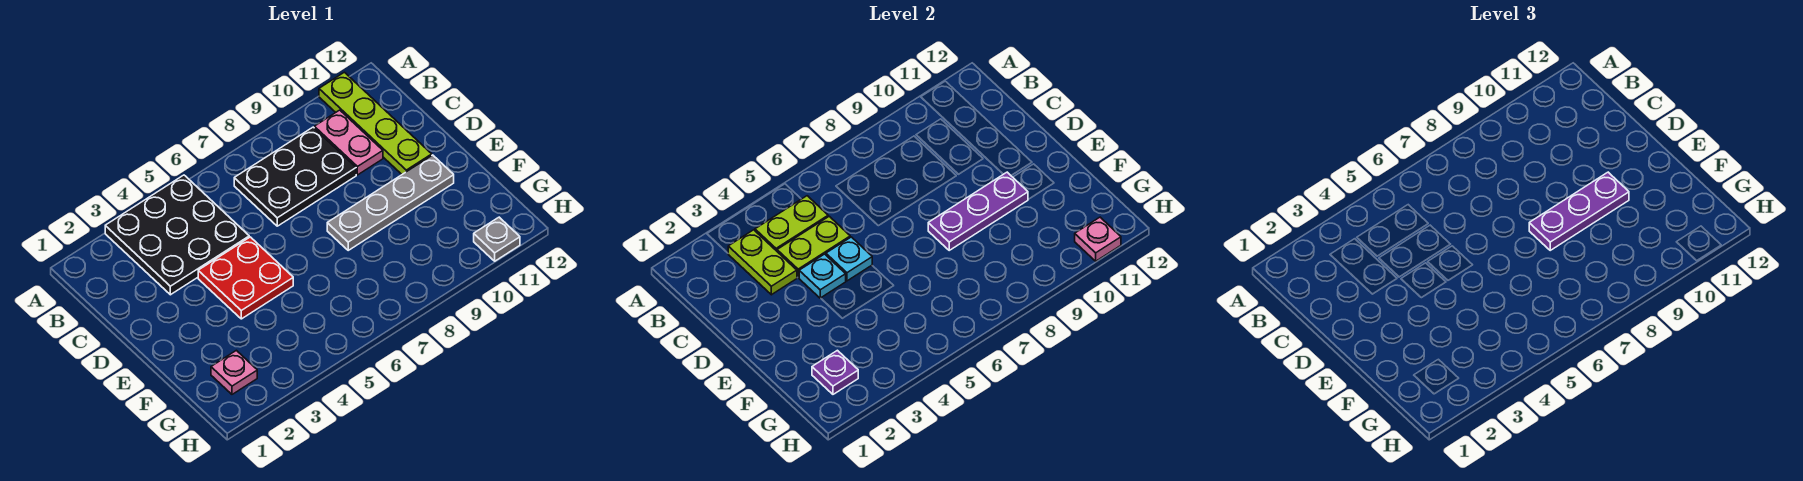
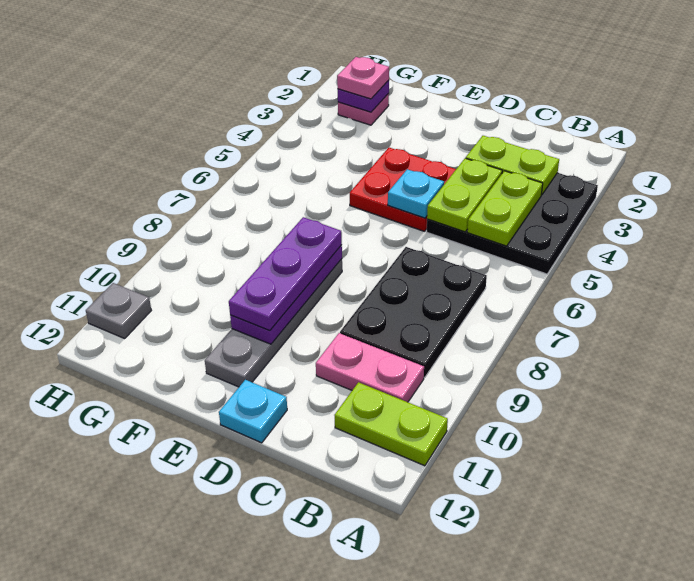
lime plate A11:D11 level 1 -> lime plate A11:B11 level 1
cyan plate D4 level 2 -> cyan plate D12 level 1
pink plate H11 level 2 -> pink plate G2 level 3

